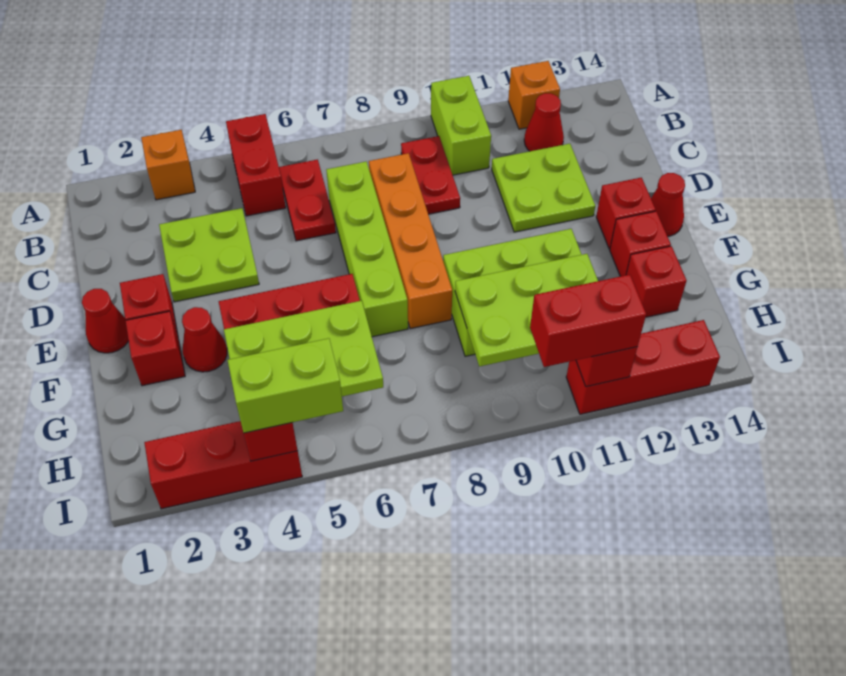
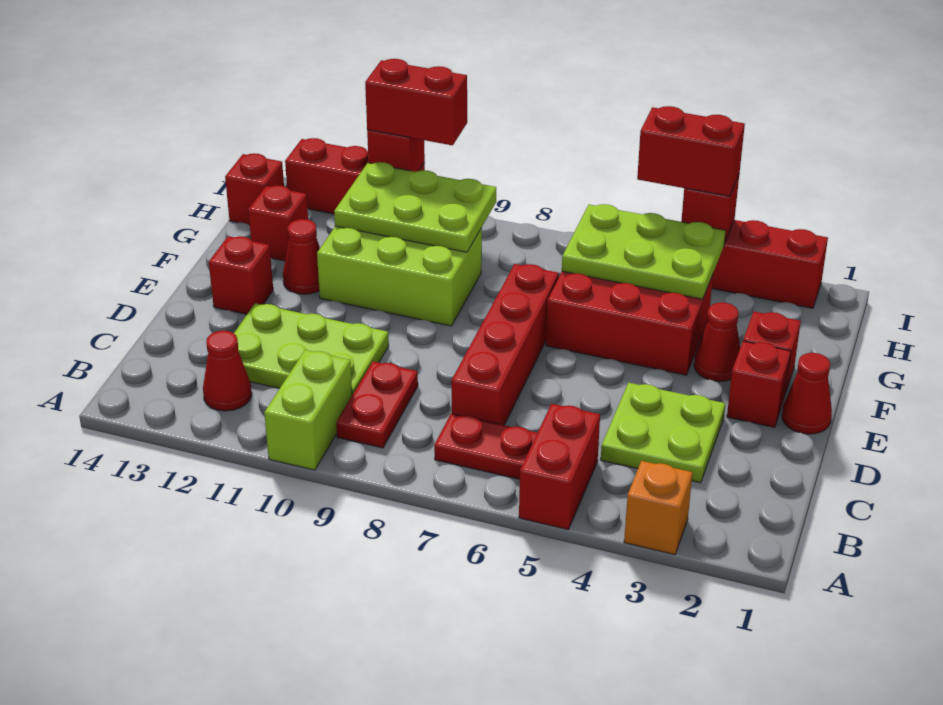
orange brick A12 level 1 -> none
red plate B6:C6 level 1 -> red plate B6:B7 level 1
lime brick C7:F7 level 1 -> red brick C7:F7 level 1
orange brick C8:F8 level 1 -> none
lime plate C11:D12 level 1 -> lime plate C10:D12 level 1
red cone E14 level 1 -> red cone F12 level 1
red brick F13 level 1 -> red brick H14 level 1
lime brick I4:I5 level 3 -> red brick I4:I5 level 3

